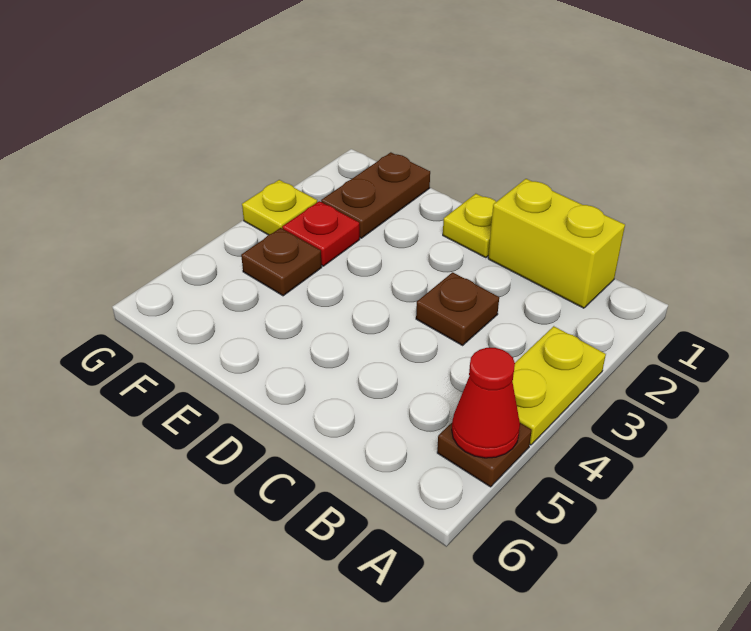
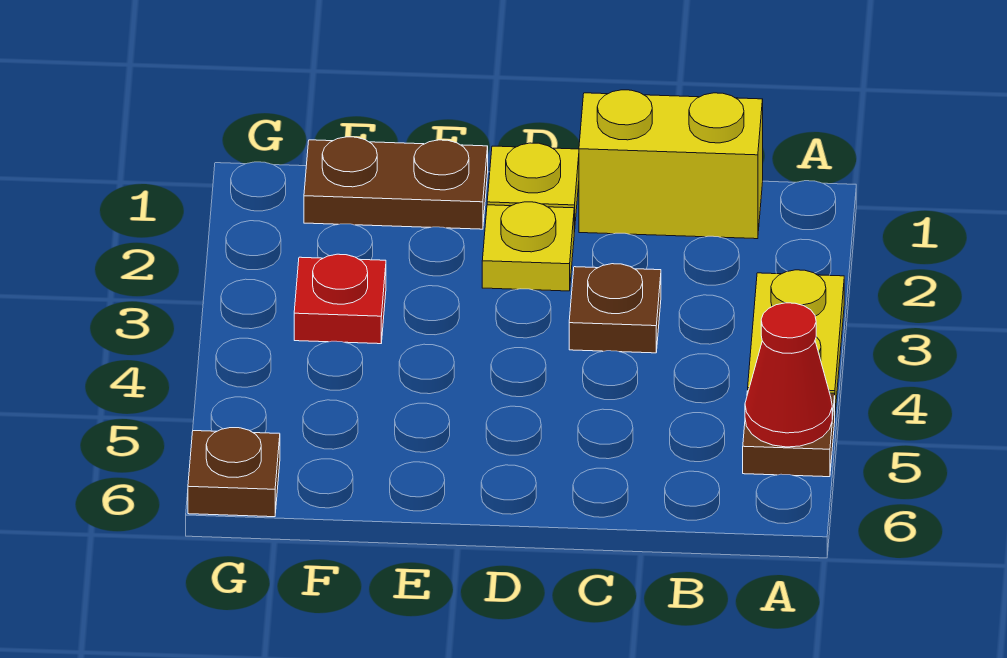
brown plate F1:F2 level 1 -> brown plate E1:F1 level 1
brown plate F4 level 1 -> brown plate G6 level 1
yellow plate G3 level 1 -> yellow plate D2 level 1

